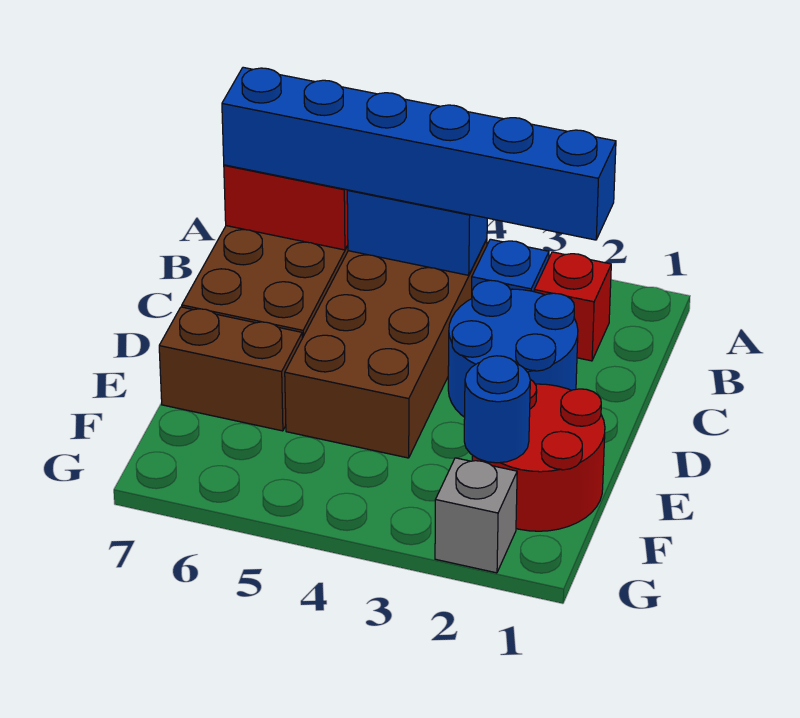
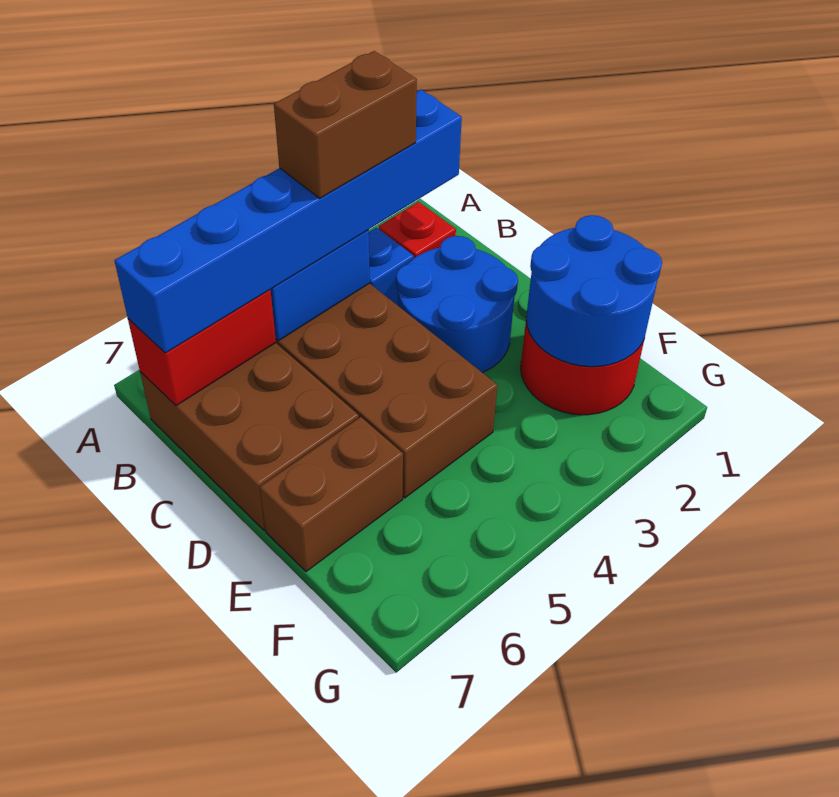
none -> brown brick B3:B4 level 4
blue round brick F2 level 2 -> blue round brick E1:F2 level 2
grey brick G2 level 1 -> none

